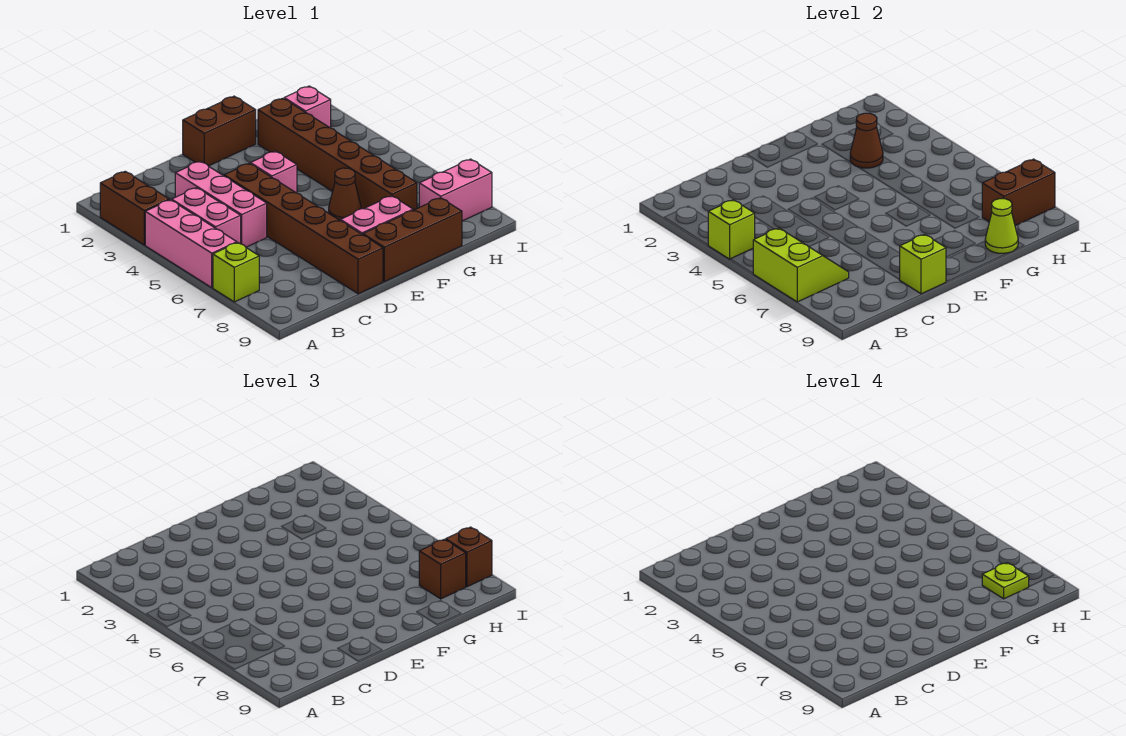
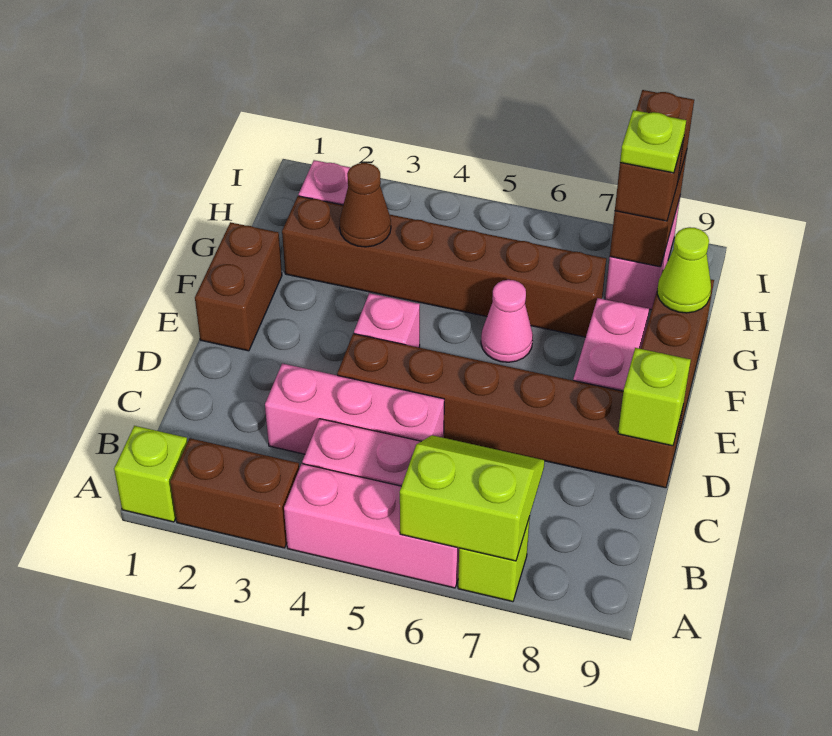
lime brick A4 level 2 -> lime brick A1 level 1
brown cone F6 level 1 -> pink cone F6 level 1

